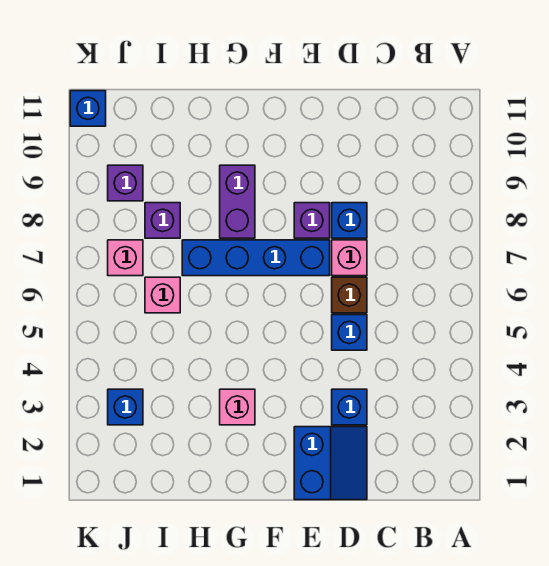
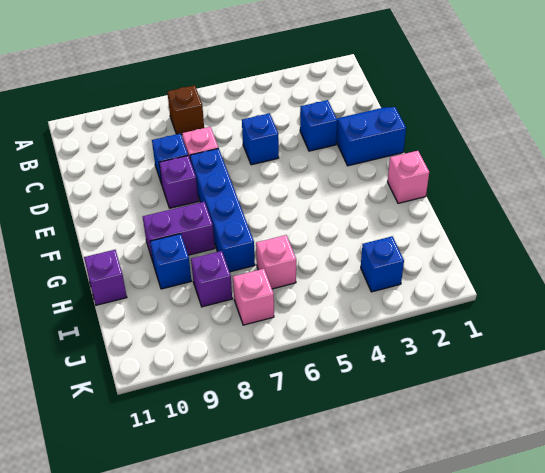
brown brick D6 level 1 -> brown brick B7 level 1
pink brick G3 level 1 -> pink brick G1 level 1
purple brick J9 level 1 -> purple brick H11 level 1
blue brick K11 level 1 -> blue brick H9 level 1

